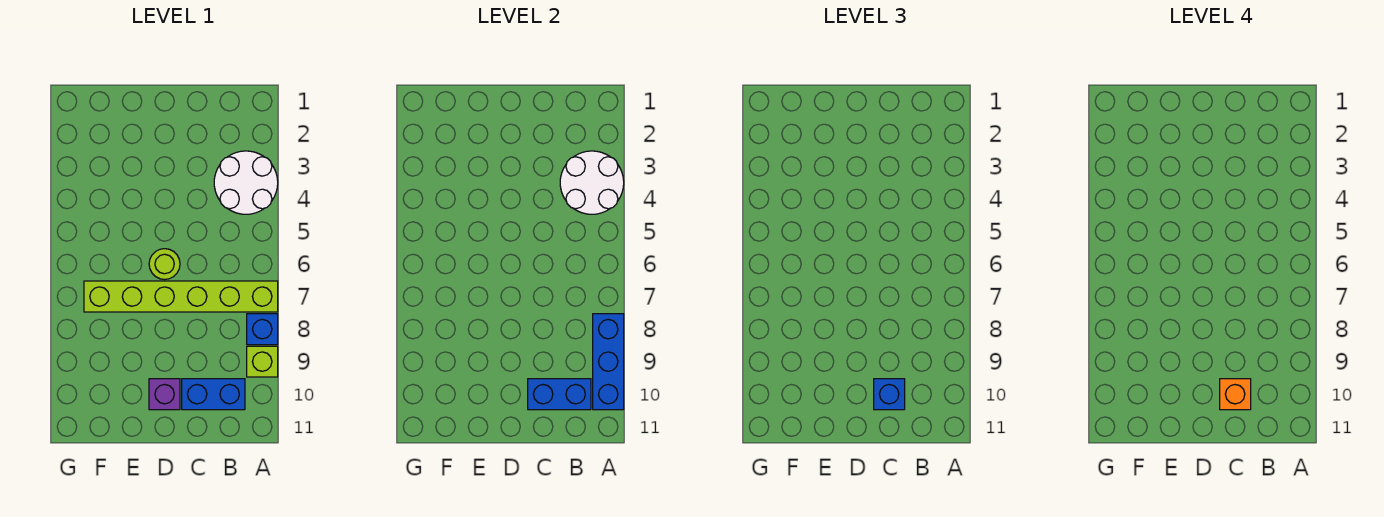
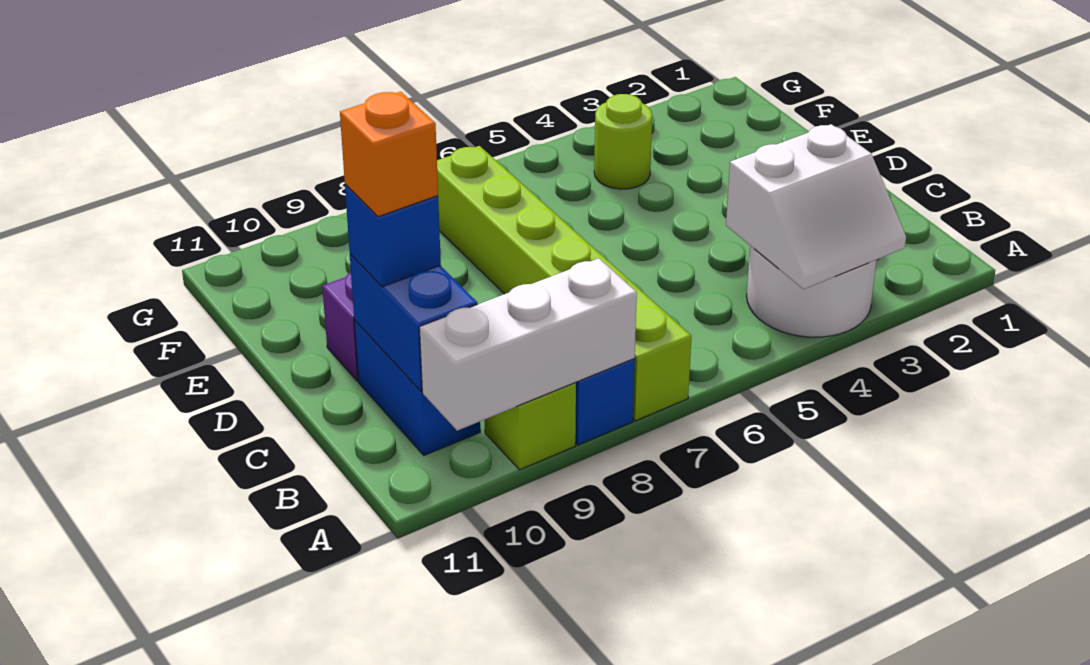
white round brick A3:B4 level 2 -> white slope A3:B4 level 2 top B
blue brick A8:A10 level 2 -> white brick A8:A10 level 2
lime round brick D6 level 1 -> lime round brick F4 level 1

